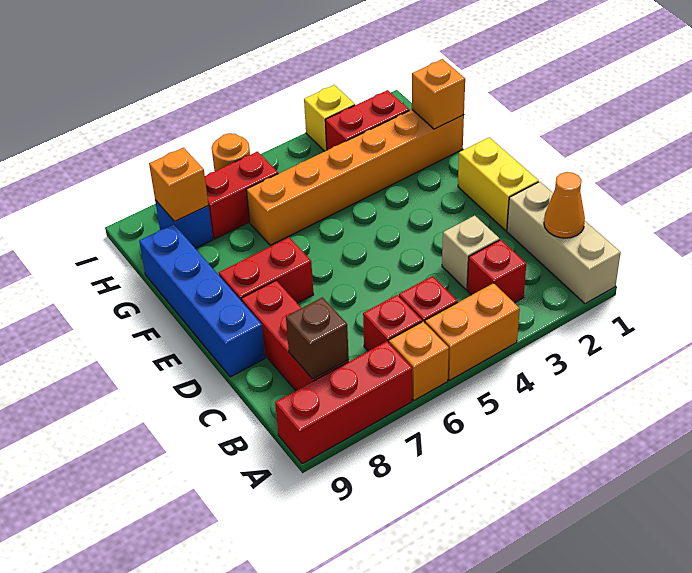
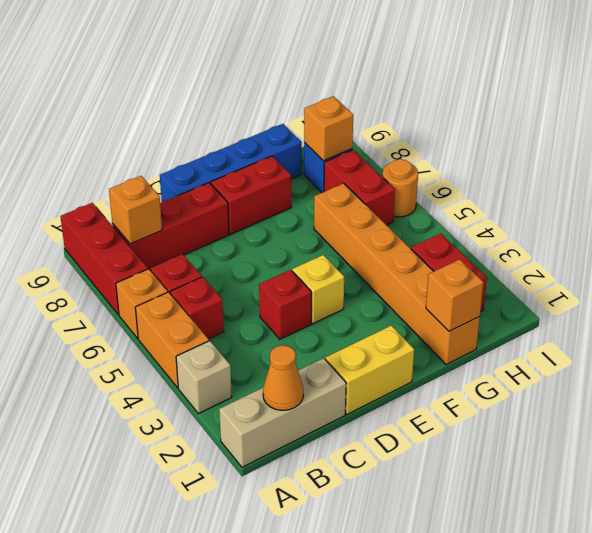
red brick B3 level 1 -> red brick D4 level 1
brown brick B8 level 2 -> orange brick B8 level 2
tan brick C3 level 1 -> tan brick A3 level 1
red brick E7:E8 level 1 -> red brick E8:F8 level 1
yellow brick I3 level 1 -> yellow brick E4 level 1

